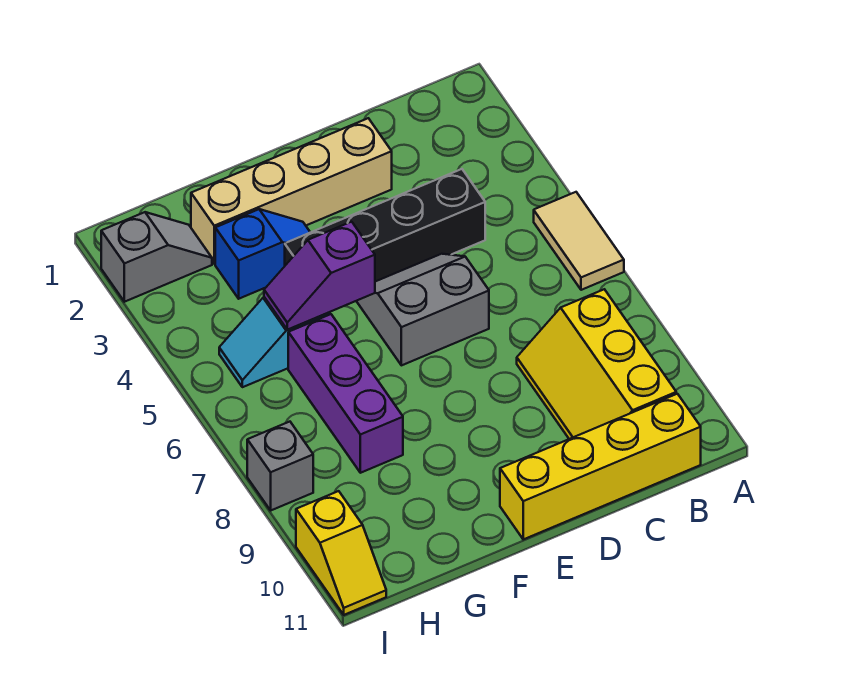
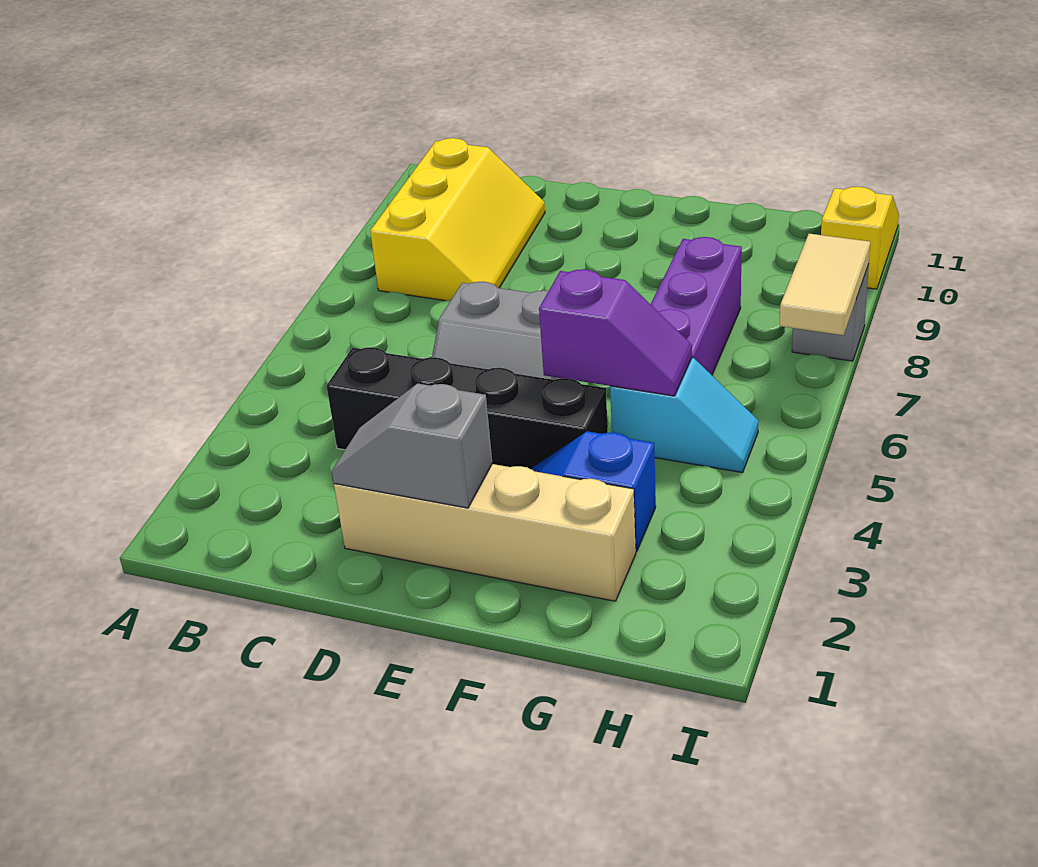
tan tile A5:A6 level 1 -> tan tile I7:I8 level 2
yellow brick B11:E11 level 1 -> none
grey slope H2:I2 level 1 top I -> grey slope D2:E2 level 2 top E

